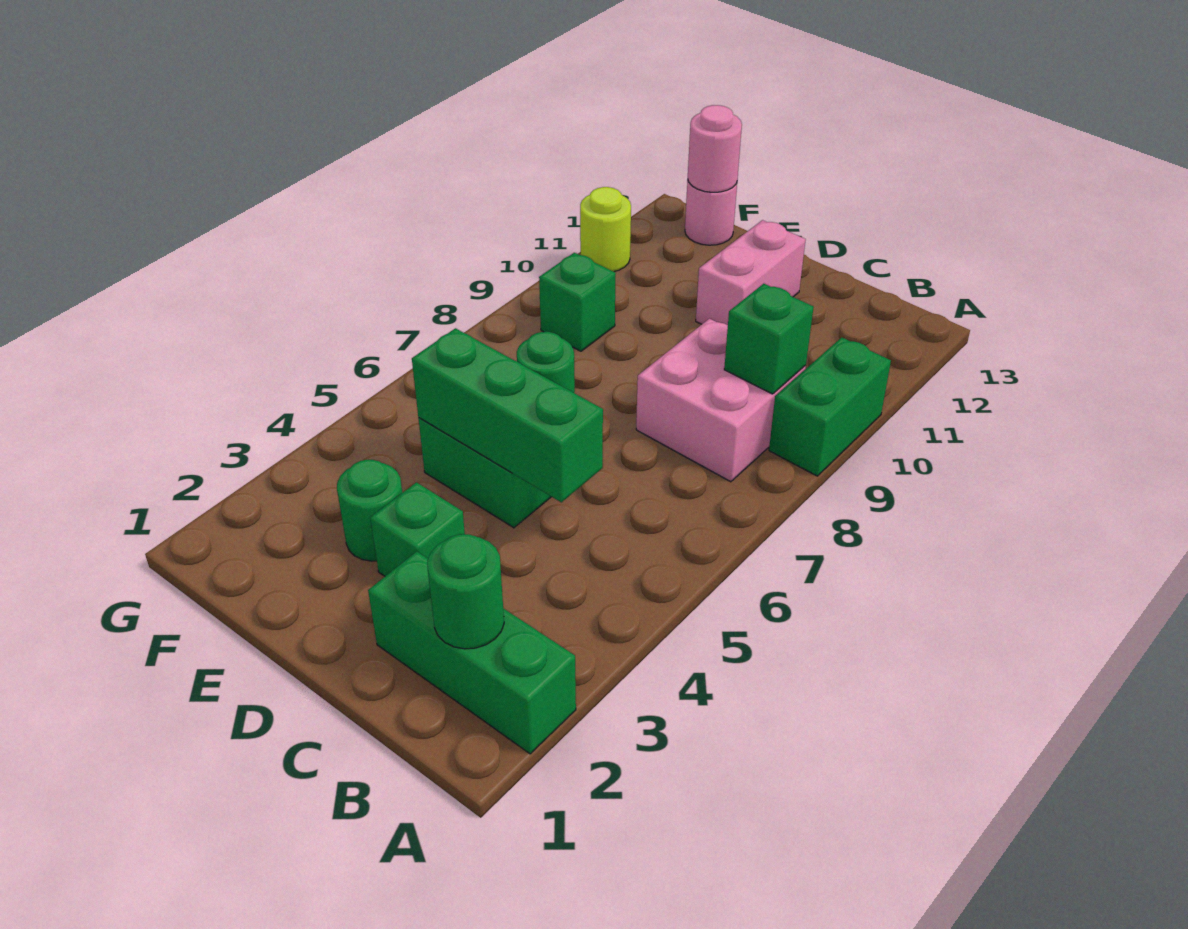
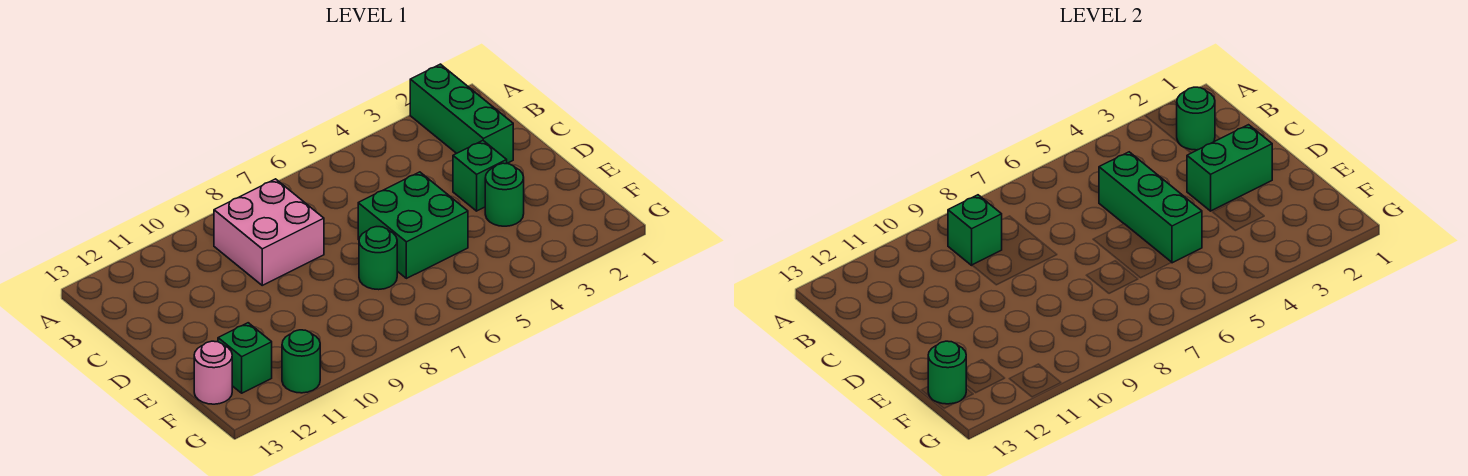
green brick A9:A10 level 1 -> green brick D2:D3 level 2
pink brick D11:D12 level 1 -> none
green brick F9 level 1 -> green brick F12 level 1
pink round brick F13 level 2 -> green round brick F13 level 2
lime round brick G11 level 1 -> green round brick G11 level 1

